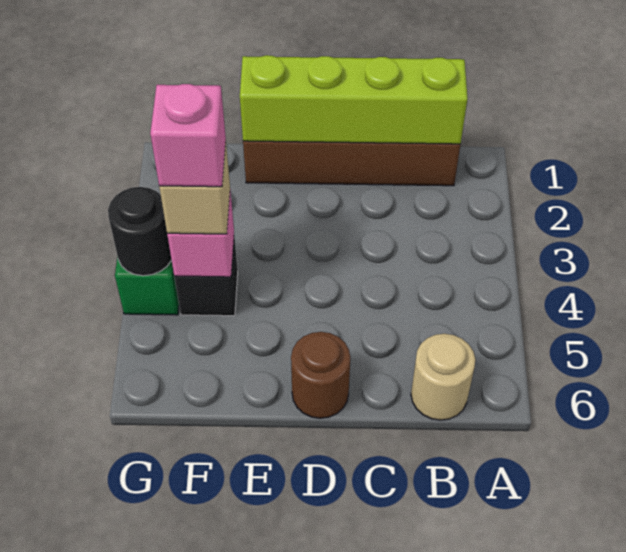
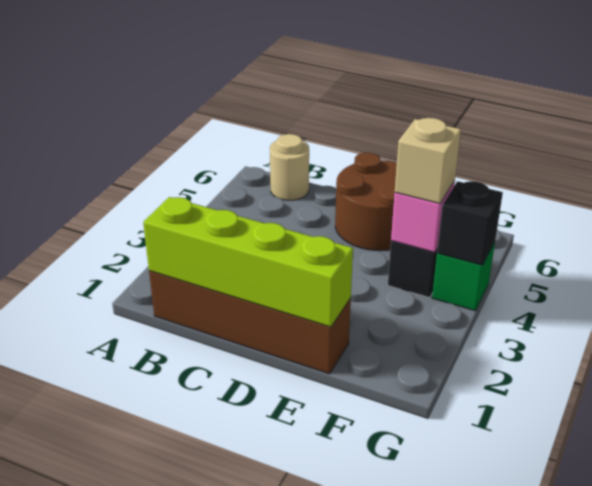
brown round brick D6 level 1 -> brown round brick D5:E6 level 1
pink brick F4 level 4 -> none
black round brick G4 level 2 -> black brick G4 level 2

